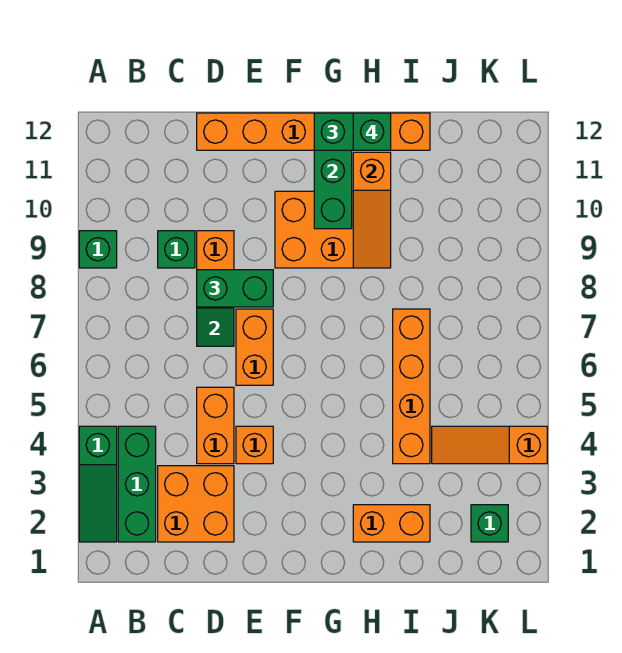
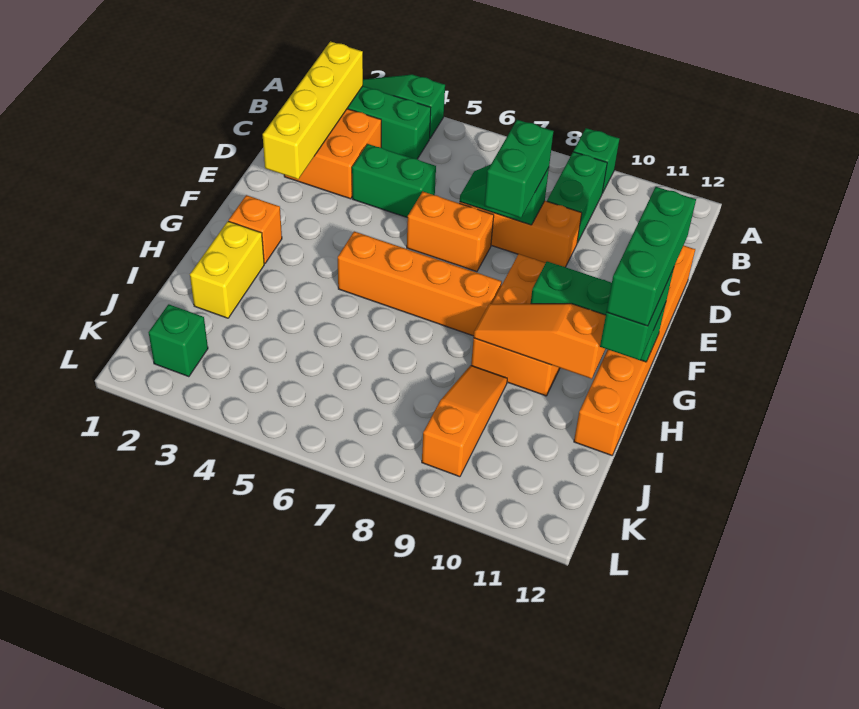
none -> yellow brick B2:E2 level 2
green brick C9 level 1 -> green brick B9:C9 level 1
orange brick D4:D5 level 1 -> green brick D4:D5 level 1
orange brick E4 level 1 -> orange brick G2 level 1
orange brick H2:I2 level 1 -> yellow brick H2:I2 level 1
green brick H12 level 4 -> green brick F12:H12 level 4
orange brick I4:I7 level 1 -> orange brick G5:G8 level 1
orange slope J4:L4 level 1 top L -> orange slope I9:K9 level 1 top K

